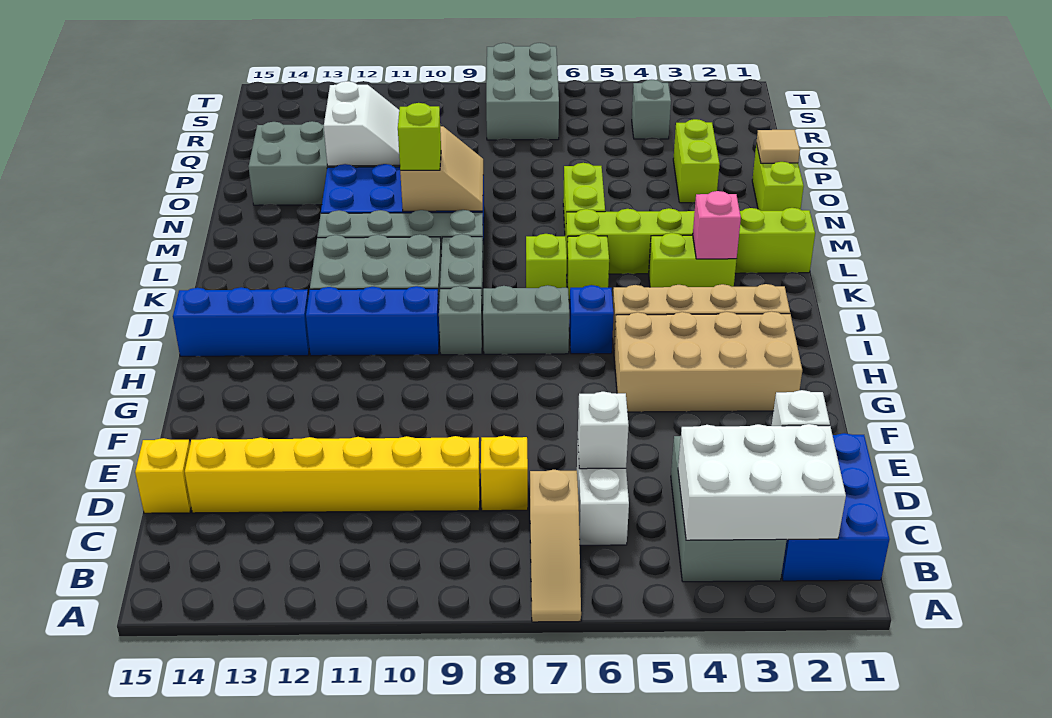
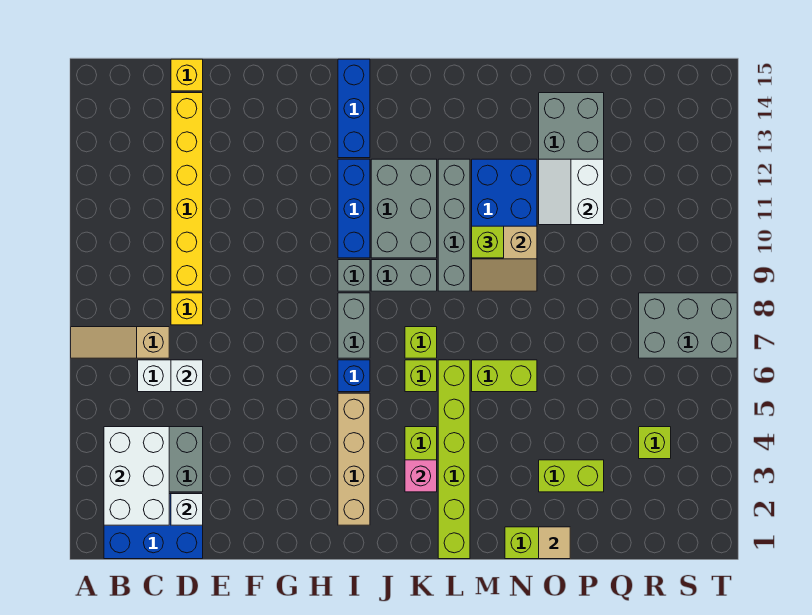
tan brick G2:H5 level 1 -> none
white slope O11:P12 level 2 top 12 -> white slope O11:P12 level 2 top P
grey brick R4 level 1 -> lime brick R4 level 1

